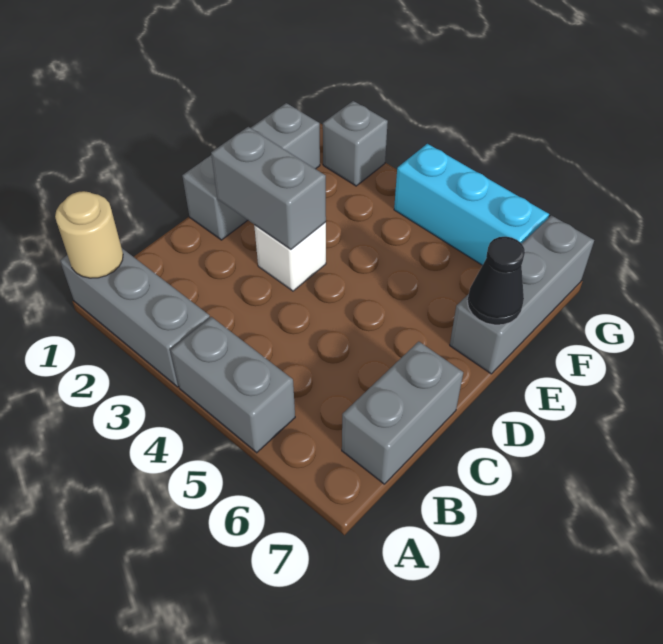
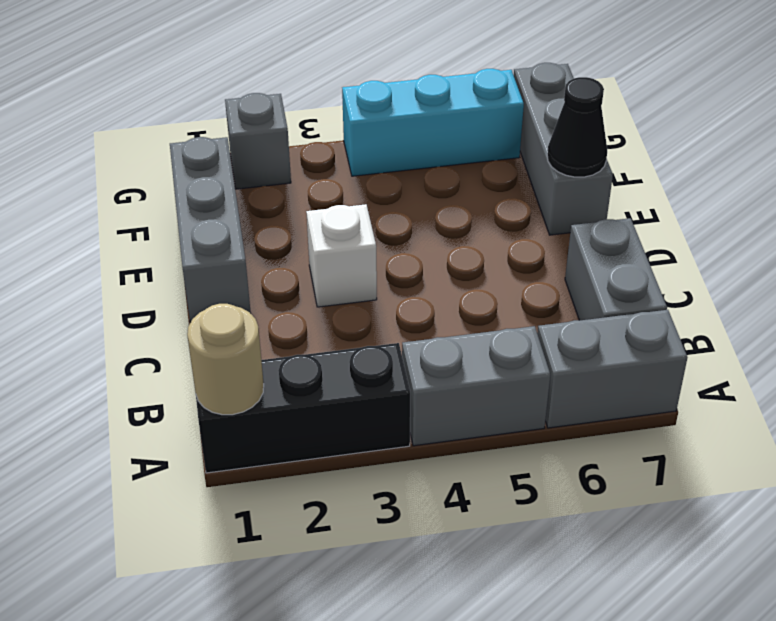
grey brick A1:A3 level 1 -> black brick A1:A3 level 1
grey brick D2:D3 level 2 -> grey brick A6:A7 level 1

